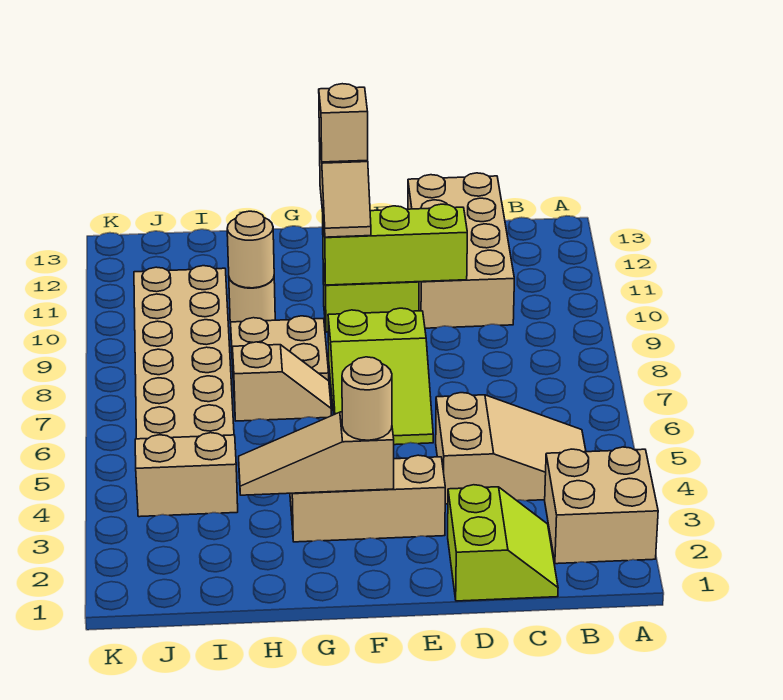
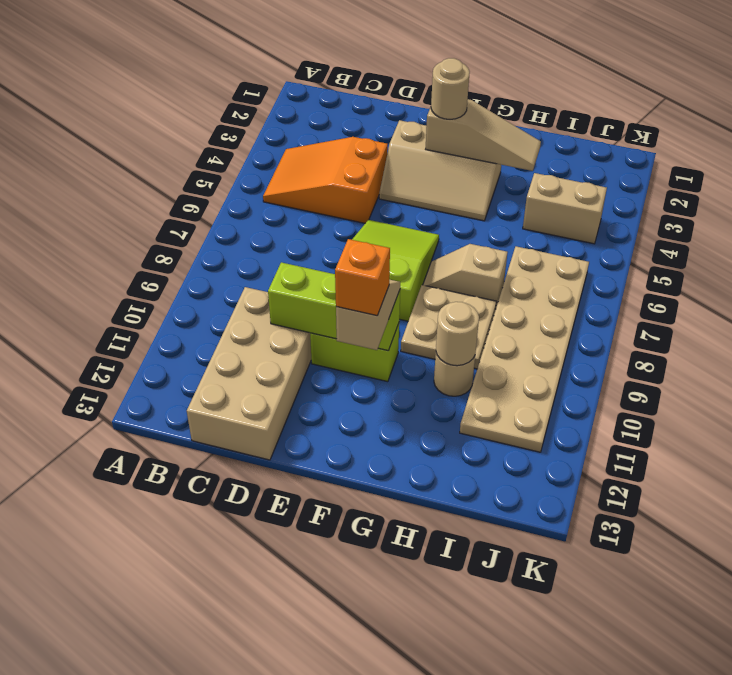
tan brick A2:B3 level 1 -> none
tan slope B4:D5 level 1 top D -> orange slope B4:D5 level 1 top D
lime slope C1:D2 level 1 top D -> none
tan brick F11 level 4 -> orange brick F11 level 4

